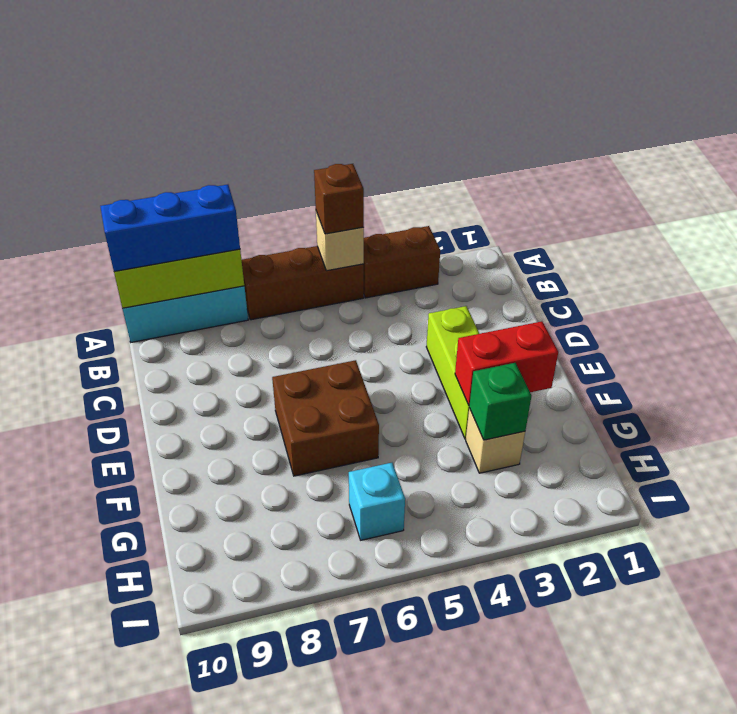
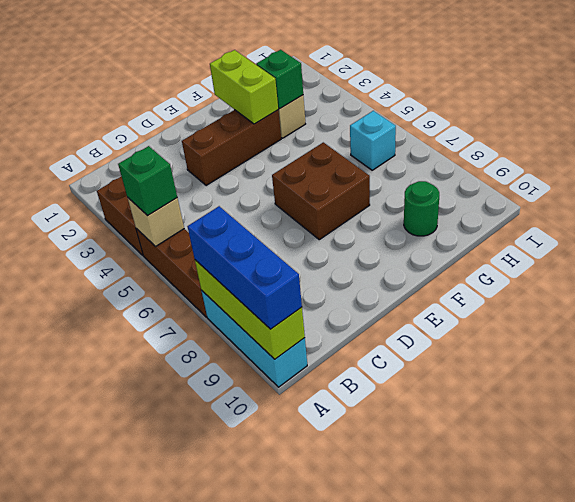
brown brick A5 level 3 -> green brick A5 level 3
lime brick D3:F3 level 1 -> brown brick D3:F3 level 1
red brick F2:F3 level 2 -> lime brick F2:F3 level 2
none -> green round brick G9 level 1

